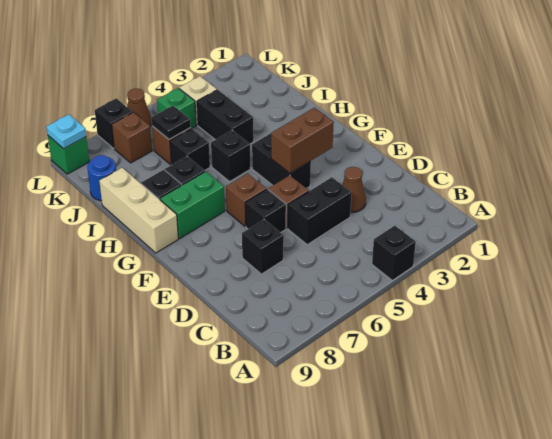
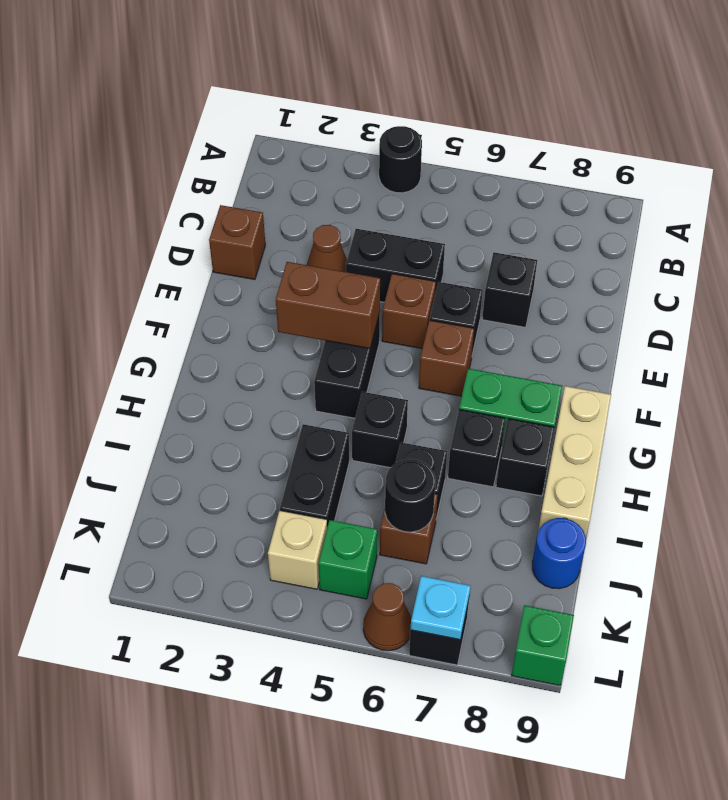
black brick A4 level 1 -> black round brick A4 level 1
black plate J6 level 2 -> black round brick J6 level 2
brown brick K7 level 1 -> brown brick D1 level 1
cyan plate L9 level 2 -> cyan plate L7 level 2

